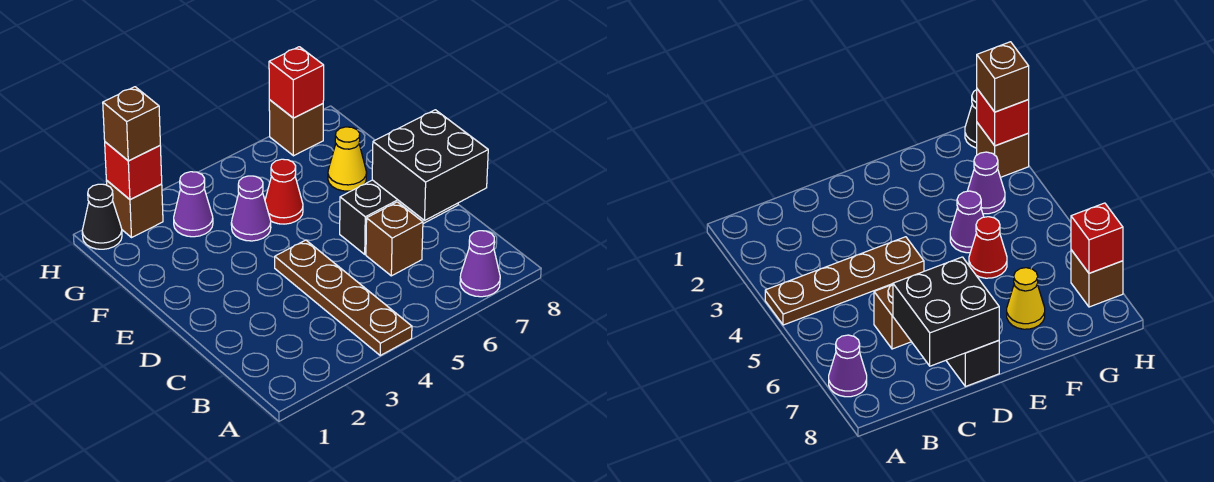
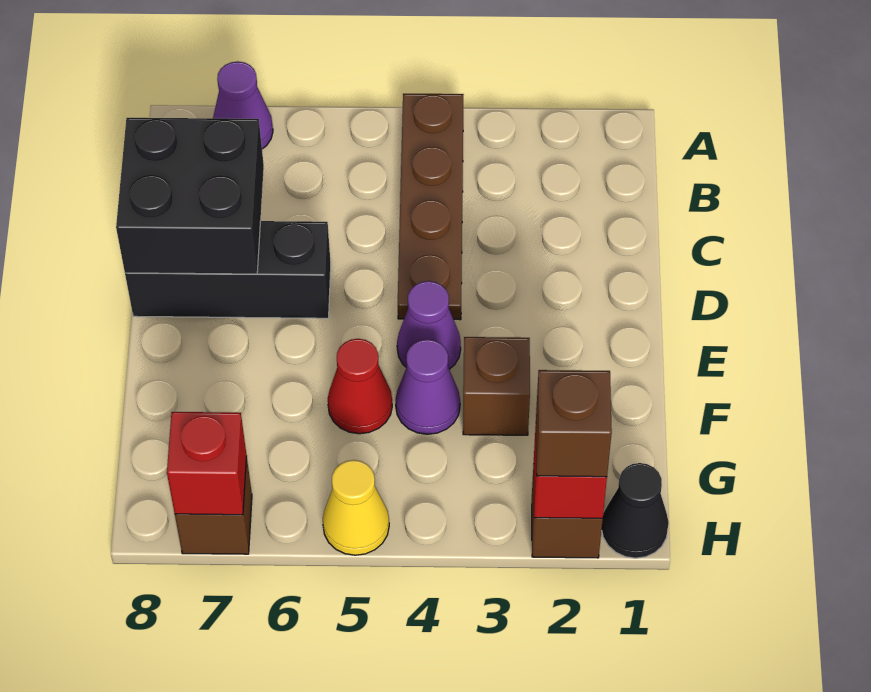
brown brick C6 level 1 -> brown brick F3 level 1
yellow cone F7 level 1 -> yellow cone H5 level 1
purple cone G3 level 1 -> purple cone E4 level 1

